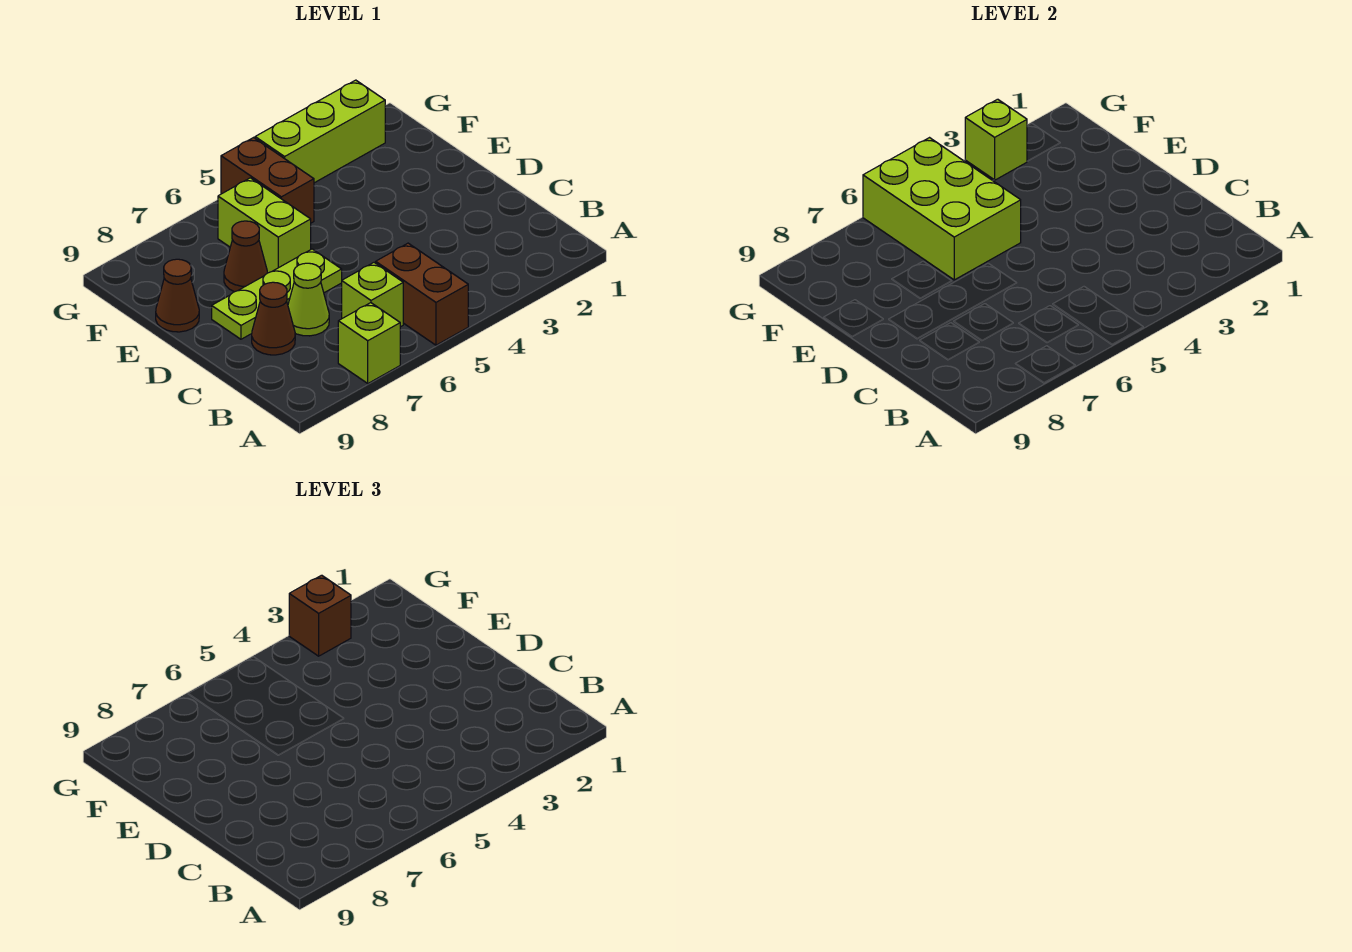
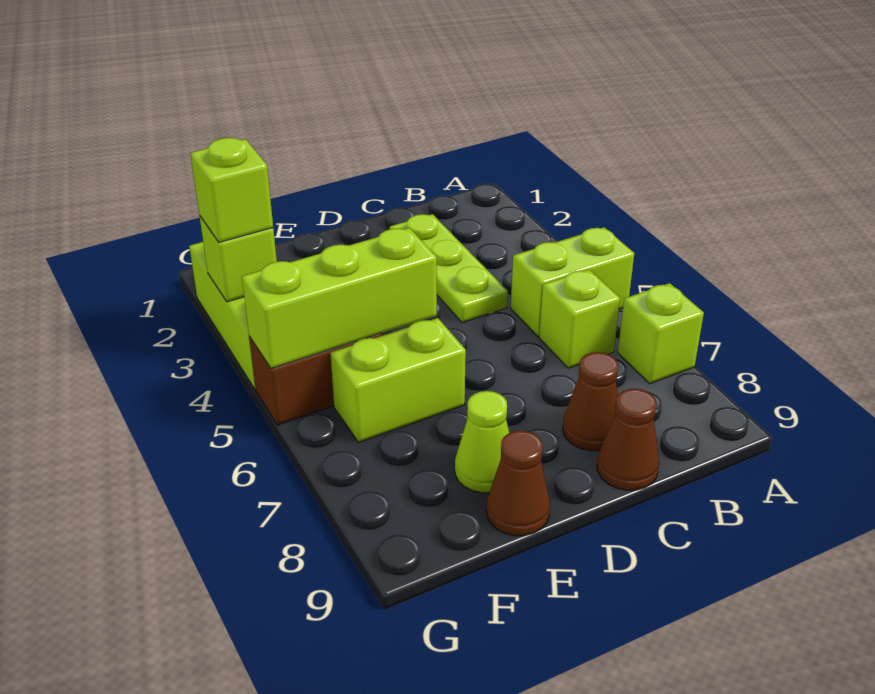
brown brick A5:B5 level 1 -> lime brick A5:B5 level 1
lime cone C7 level 1 -> lime cone E8 level 1
lime plate D6:D8 level 1 -> lime plate C2:C4 level 1
lime brick E5:G6 level 2 -> lime brick E5:G5 level 2
brown cone E7 level 1 -> brown cone C9 level 1
brown brick G3 level 3 -> lime brick G3 level 3

